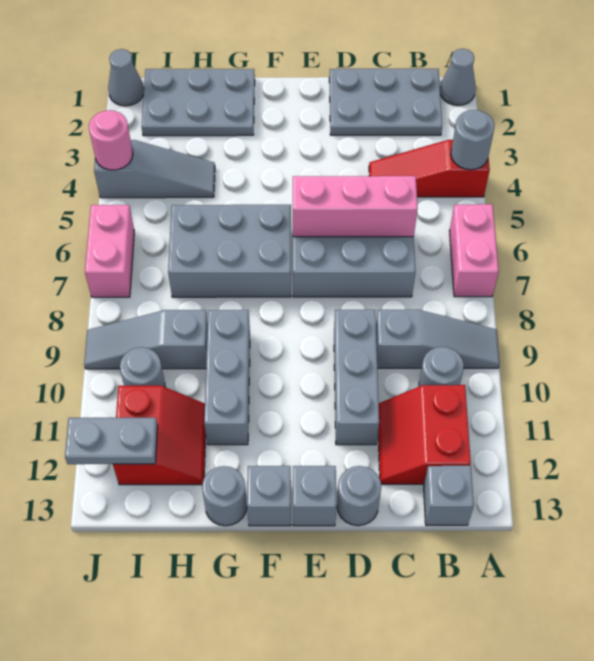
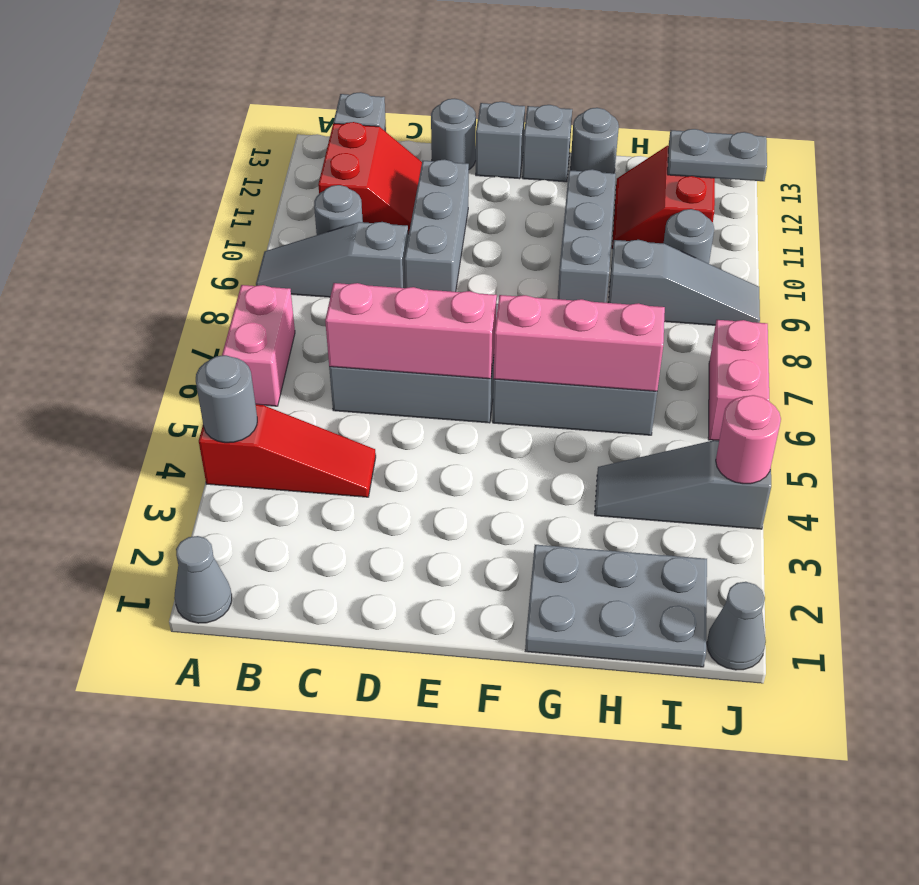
grey plate B1:D2 level 1 -> none
none -> pink brick F6:H6 level 2

